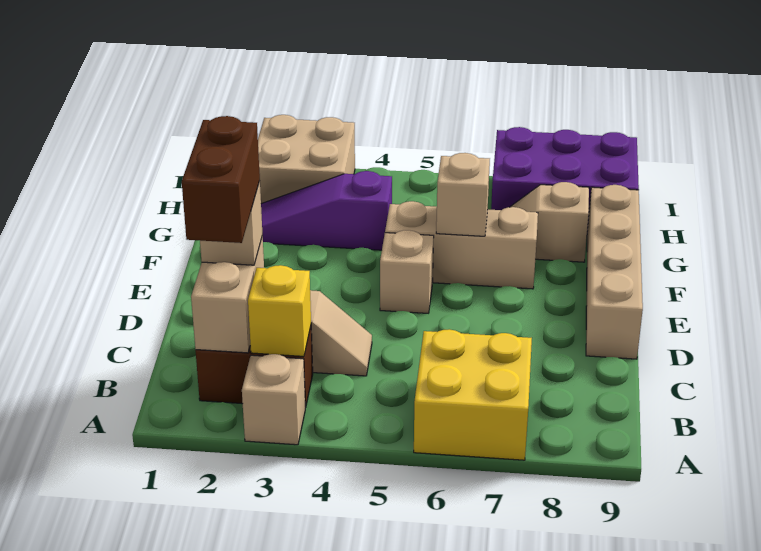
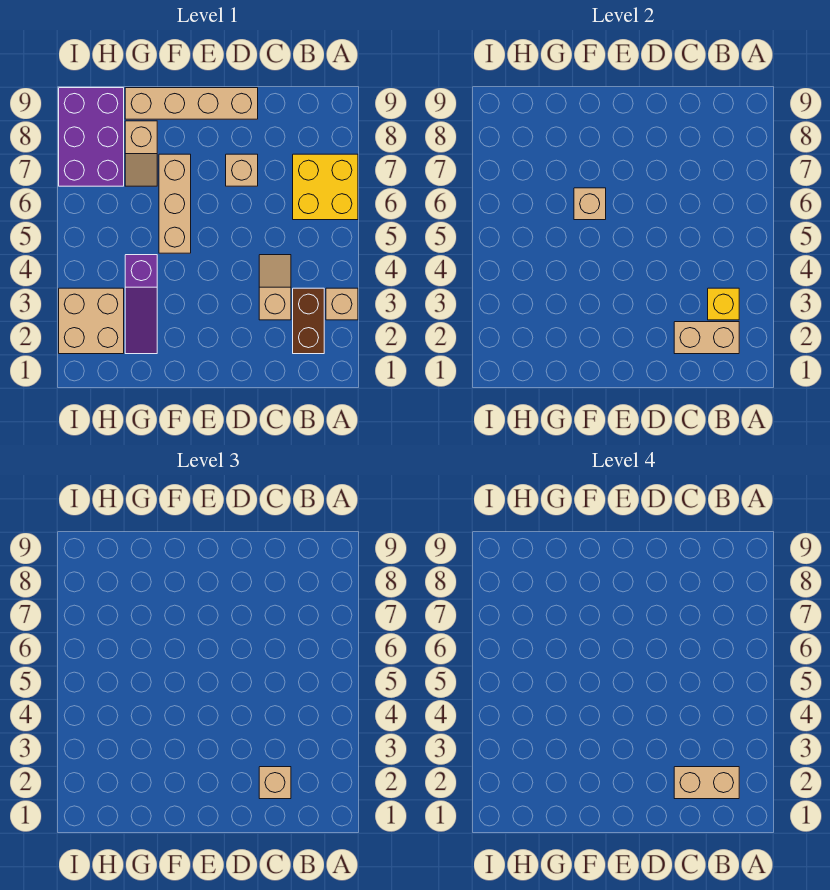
brown brick B2:C2 level 4 -> tan brick B2:C2 level 4
tan brick E5 level 1 -> tan brick D7 level 1

